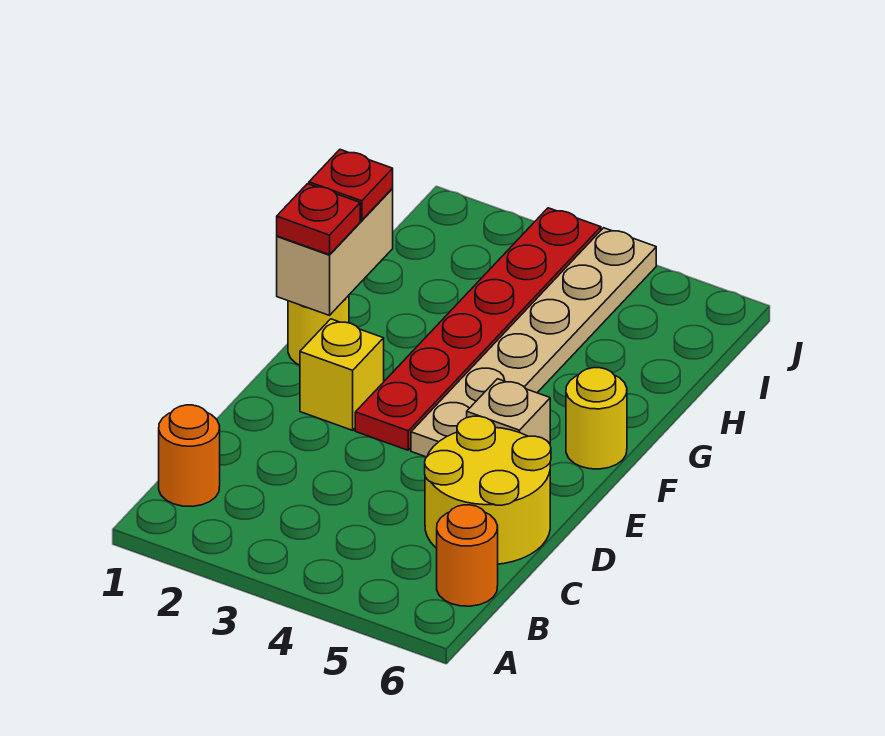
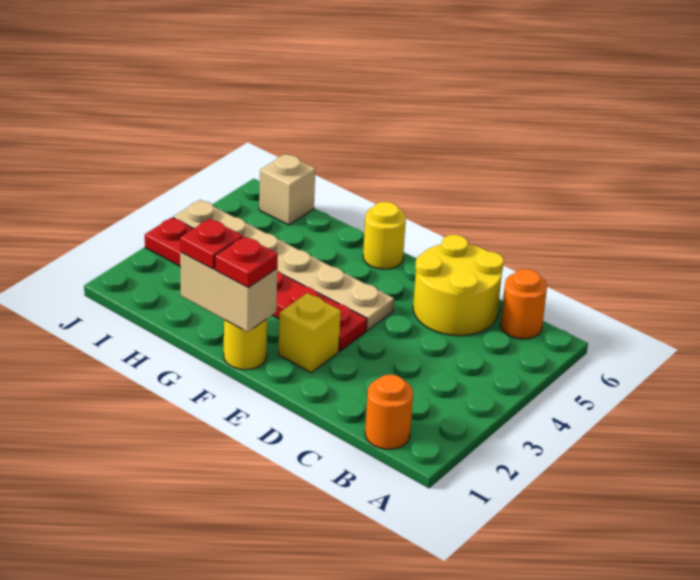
tan brick E5 level 1 -> tan brick I6 level 1

